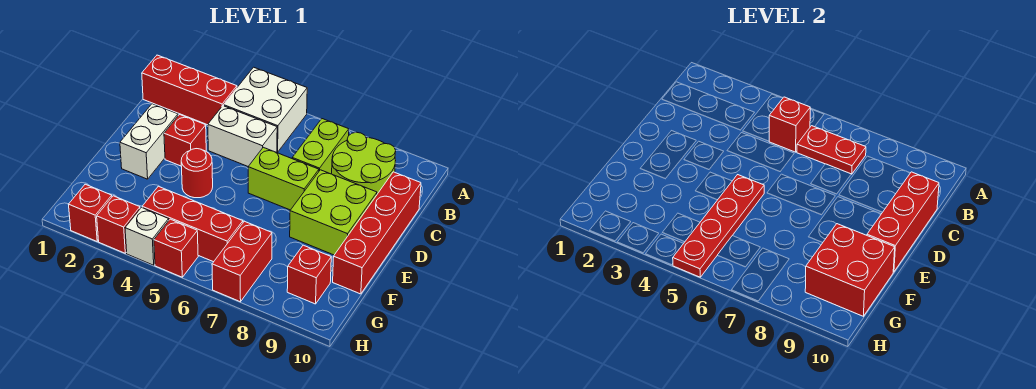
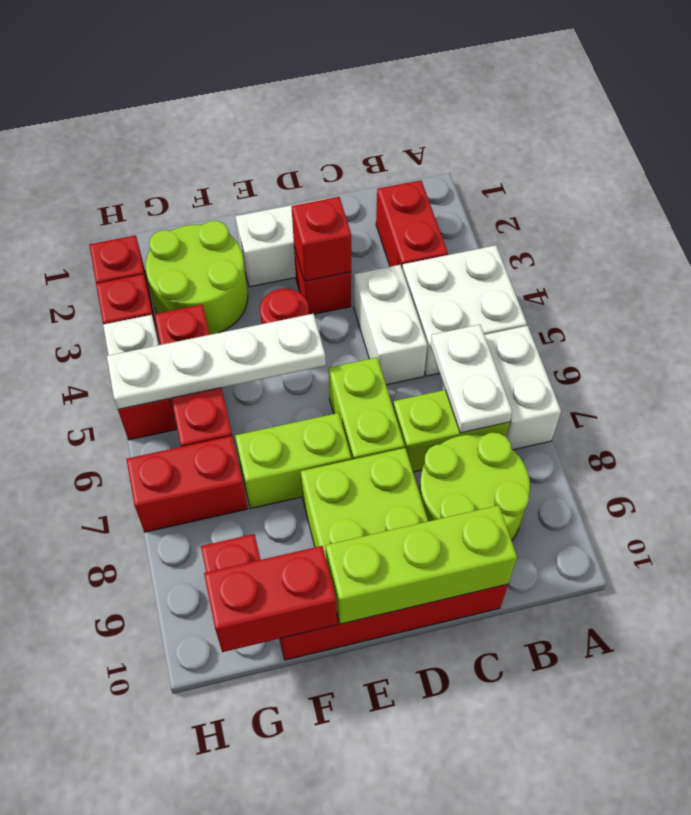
none -> white brick A6:A7 level 1
red brick B1:B3 level 1 -> red brick B2:B3 level 1
red brick B5 level 2 -> red brick D3 level 2
red plate B6:B7 level 2 -> white plate B6:B7 level 2
red brick C10:E10 level 2 -> lime brick C10:E10 level 2
red plate E5:H5 level 2 -> white plate E5:H5 level 2
none -> lime brick E7:F7 level 1
none -> lime round brick F2:G3 level 1
red brick F9:G10 level 2 -> red brick F10:G10 level 2

